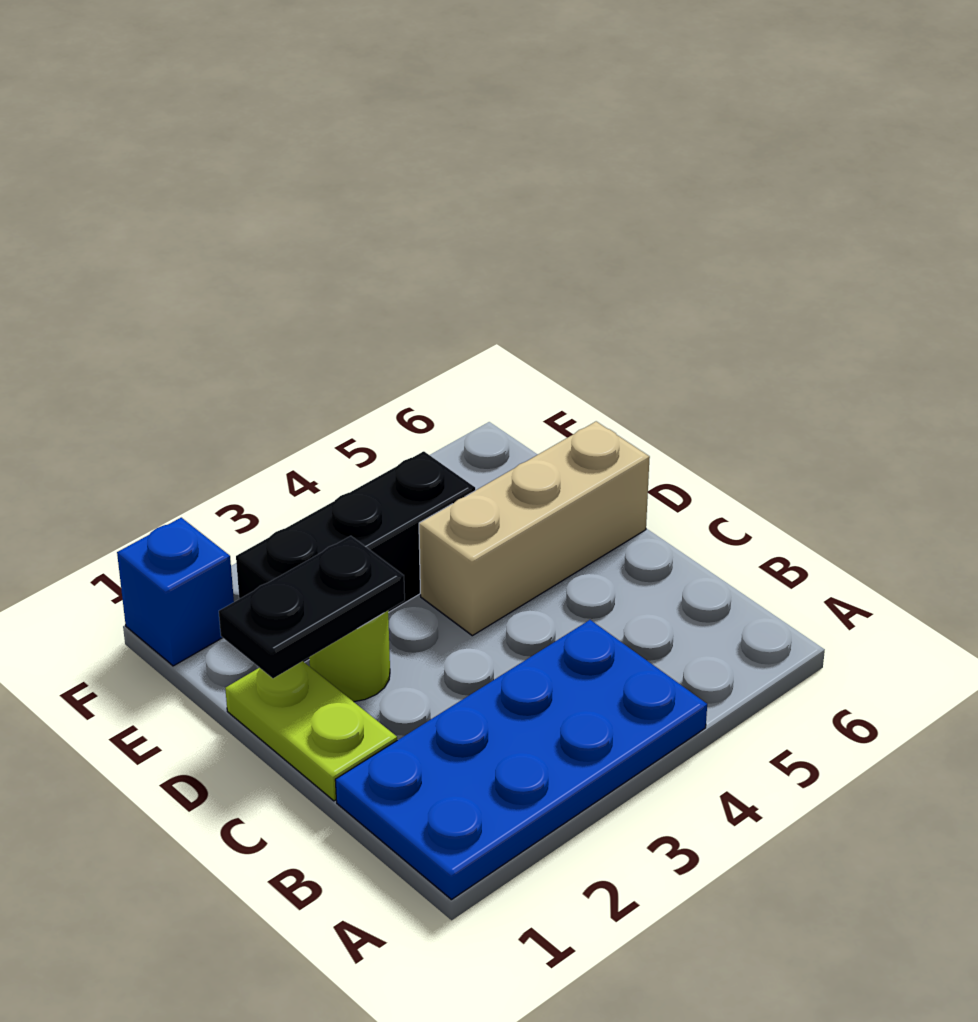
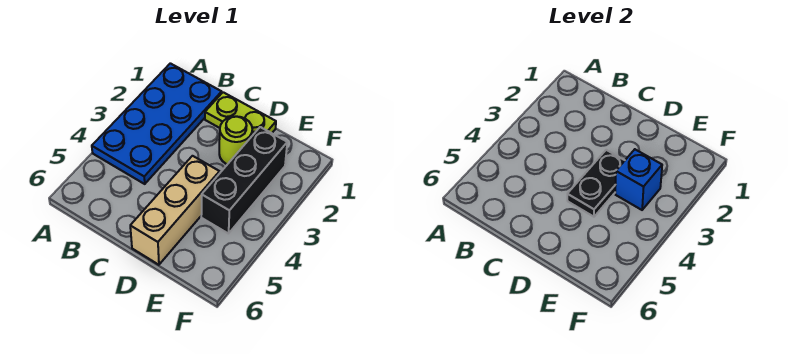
black plate D1:D2 level 2 -> black plate D3:D4 level 2
blue brick F1 level 1 -> blue brick E3 level 2

